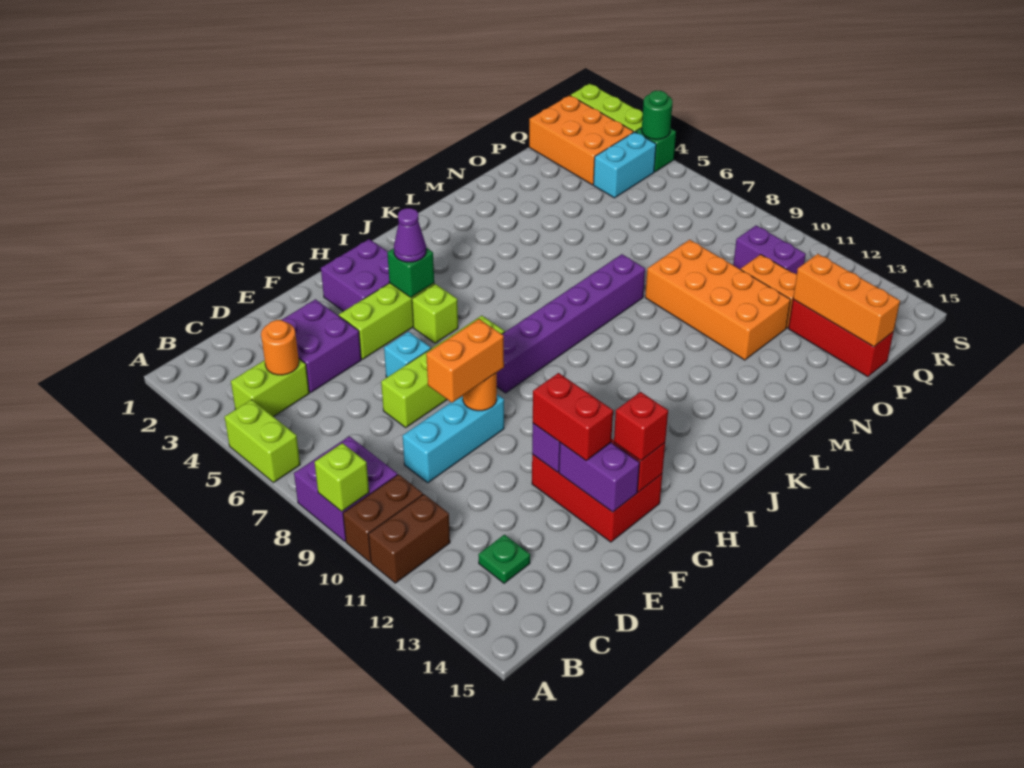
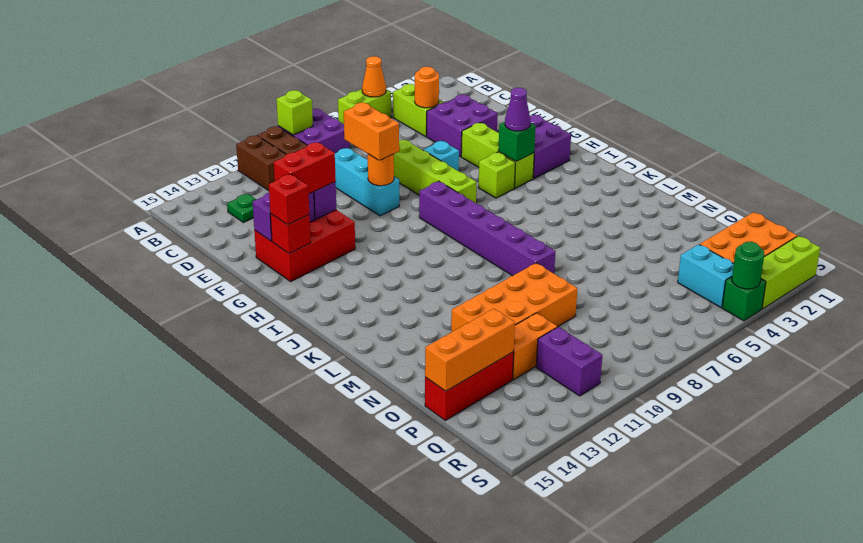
none -> orange cone A5 level 2
purple brick Q10:Q11 level 1 -> purple brick Q11:R11 level 1

